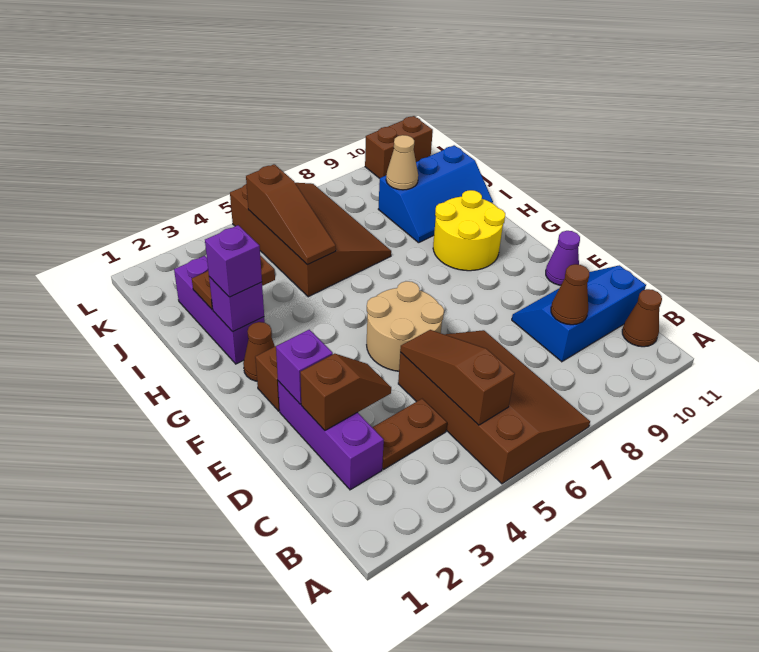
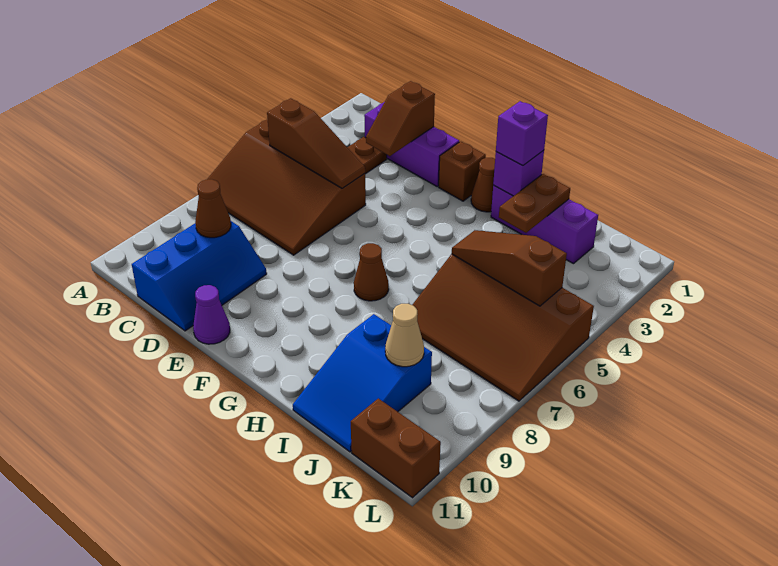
brown cone B11 level 1 -> brown cone G7 level 1
purple brick E2 level 2 -> none
tan round brick E5:F6 level 1 -> none
yellow round brick G9:H10 level 1 -> none
blue slope I9:J11 level 1 top J -> blue slope I9:J11 level 1 top 9
brown brick L10:L11 level 1 -> brown brick K11:L11 level 1

